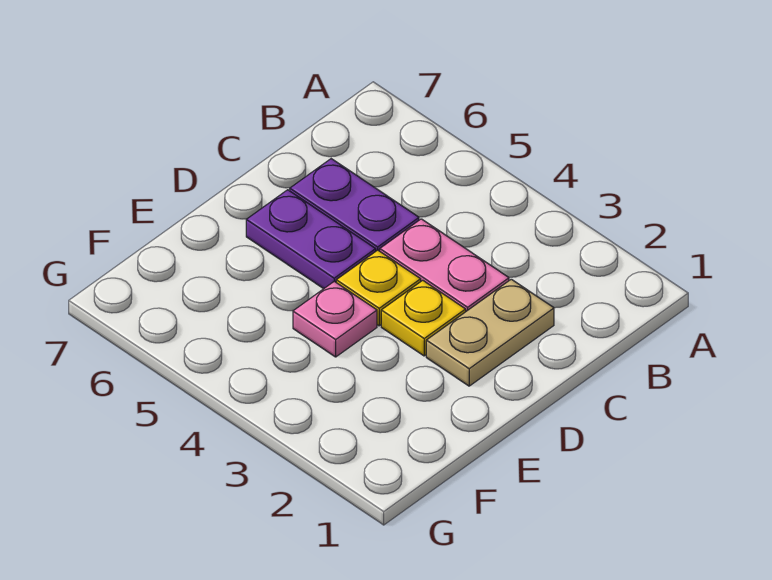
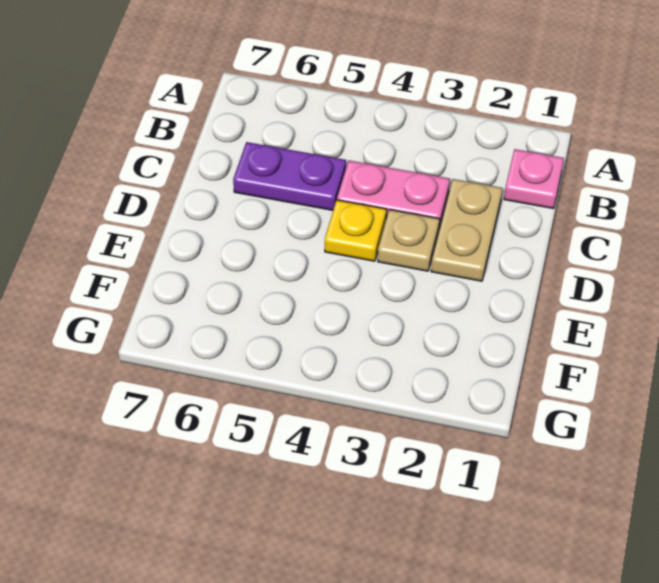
yellow plate D3 level 1 -> tan plate D3 level 1
purple plate D5:D6 level 1 -> none
pink plate E4 level 1 -> pink plate B1 level 1

